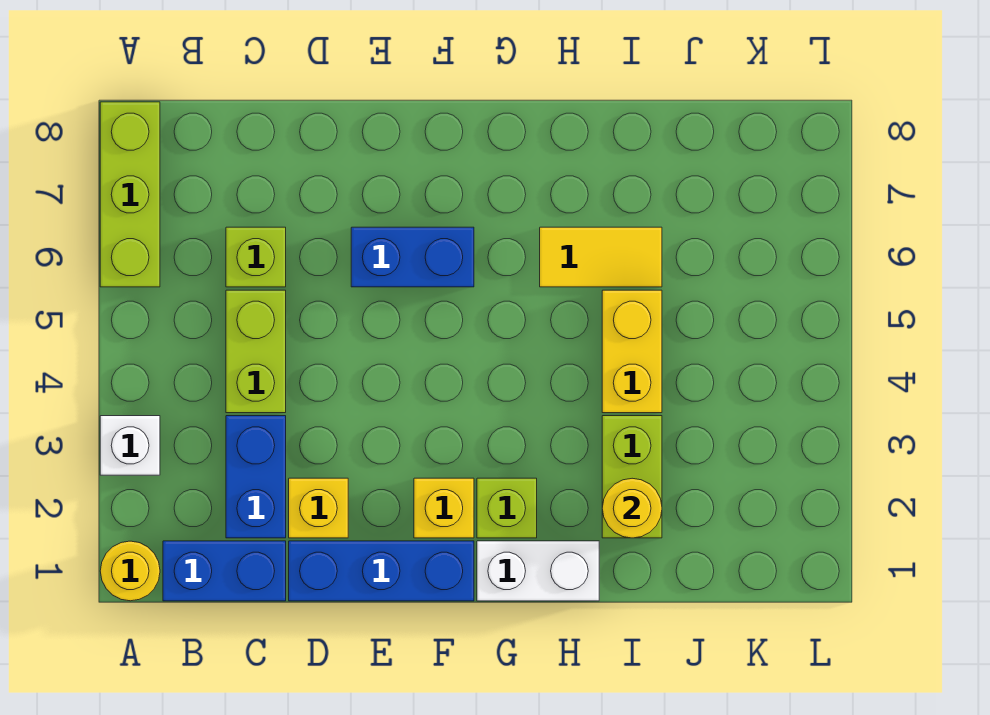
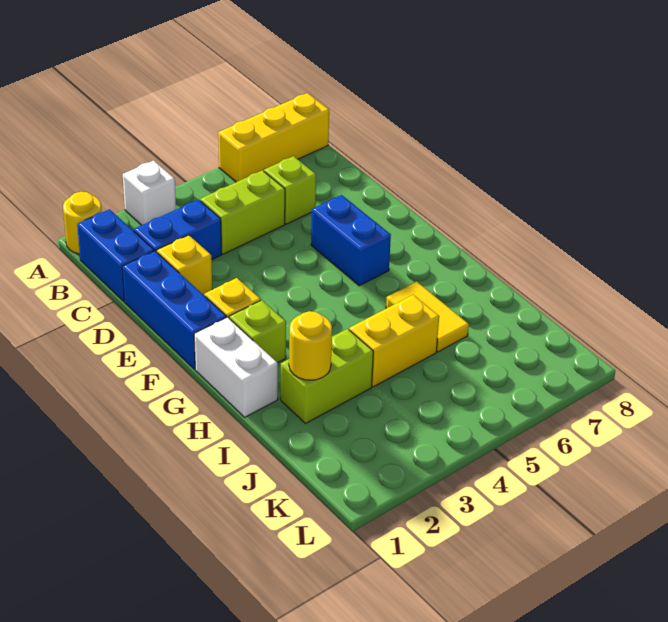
lime brick A6:A8 level 1 -> yellow brick A6:A8 level 1

